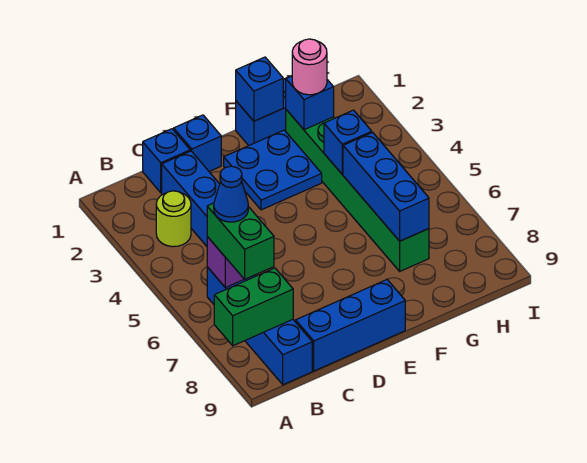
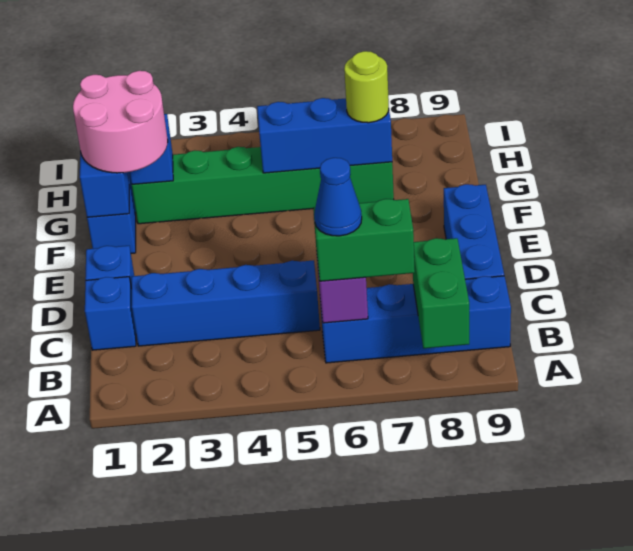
lime round brick B3 level 1 -> lime round brick G7 level 3
blue plate E2:F3 level 1 -> none
pink round brick G2 level 3 -> pink round brick F1:G2 level 3
blue brick G4 level 2 -> none

